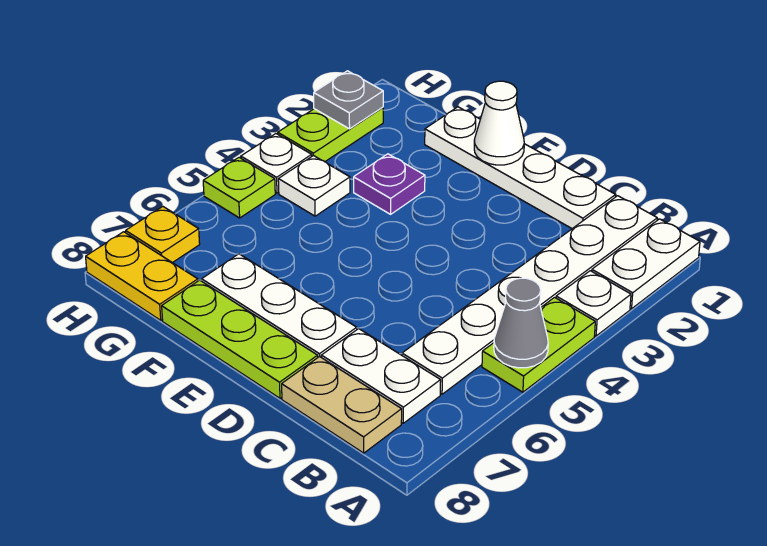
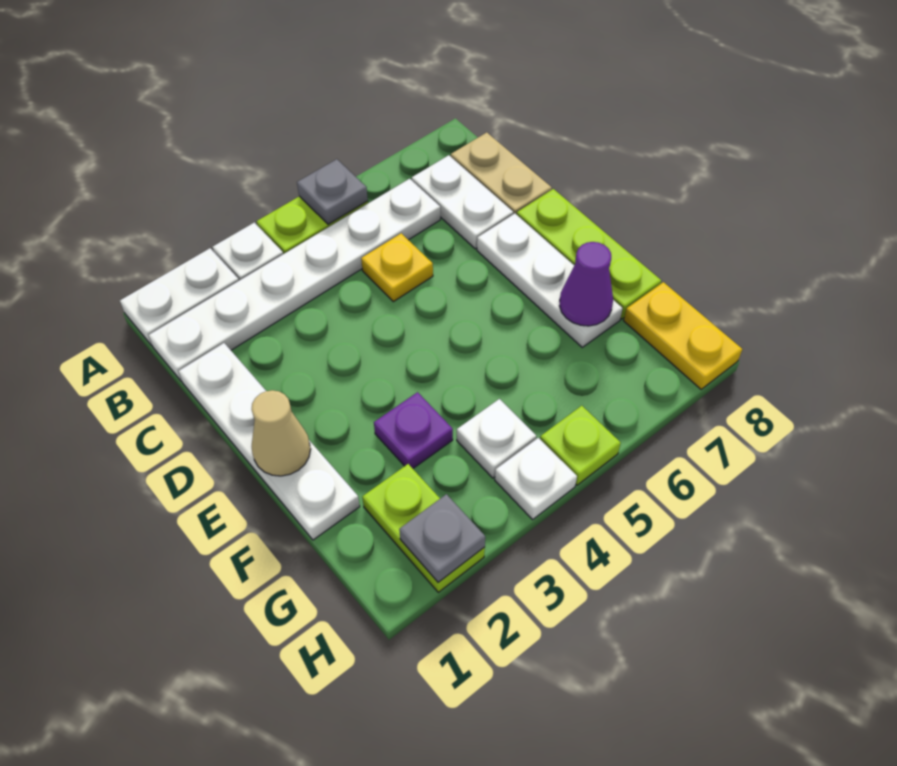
grey cone A5 level 2 -> grey plate A5 level 2
white cone E1 level 2 -> tan cone E1 level 2
none -> purple cone F7 level 2
lime plate H2:H3 level 1 -> lime plate G2:H2 level 1
yellow plate H7 level 1 -> yellow plate C5 level 1

